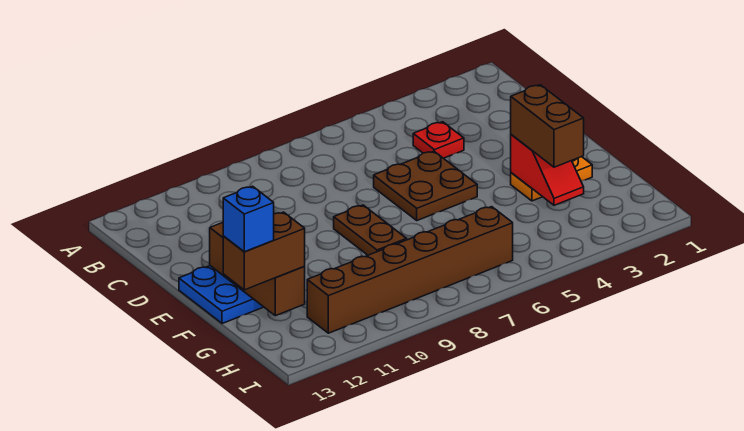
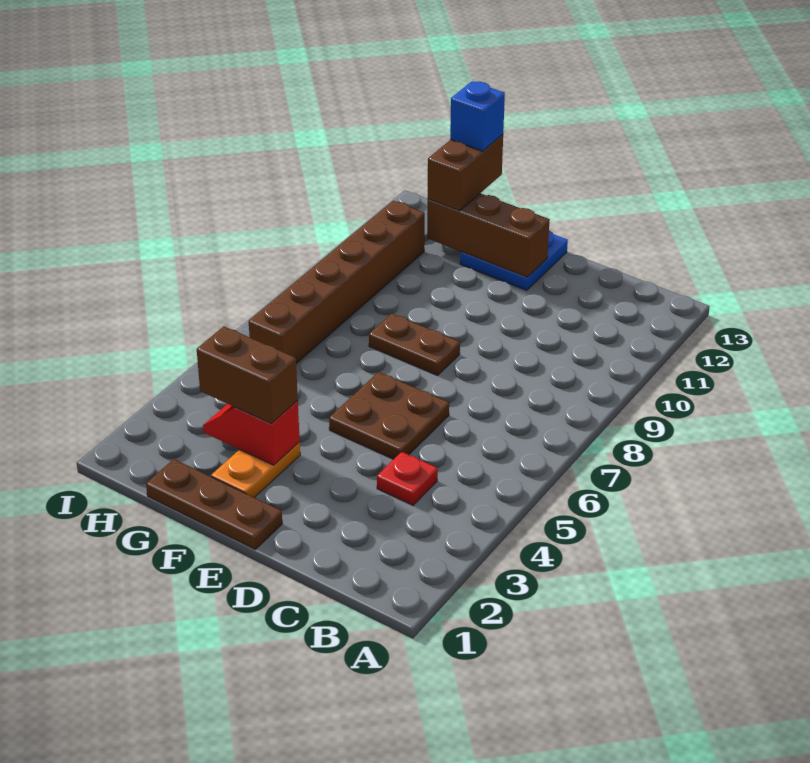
none -> brown plate E1:G1 level 1

